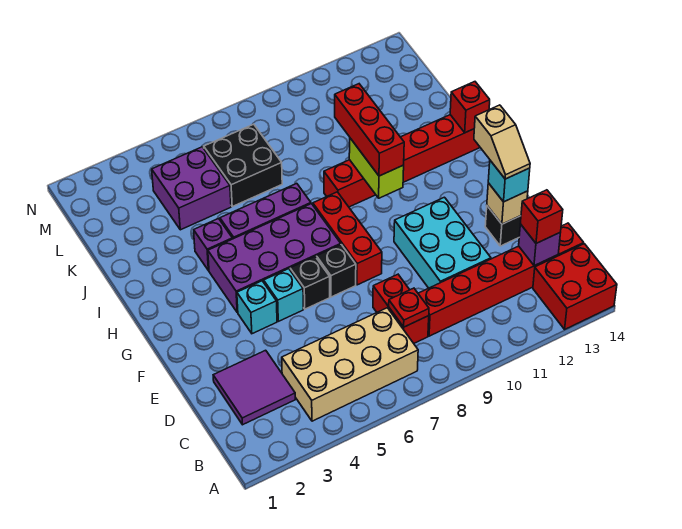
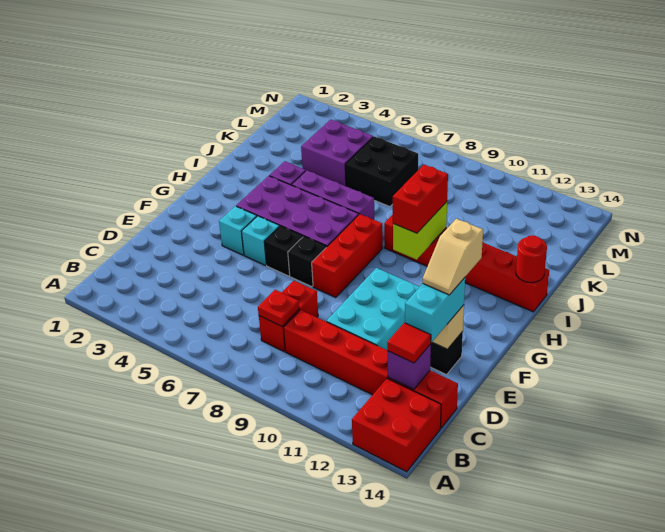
tan brick B4:C7 level 1 -> none
purple tile C2:D3 level 1 -> none
red brick C13 level 3 -> red tile C13 level 3
cyan brick E13 level 3 -> cyan brick D13:E13 level 3
red brick H10:J10 level 3 -> red brick H10:I10 level 3
red brick I14 level 2 -> red round brick I14 level 2

